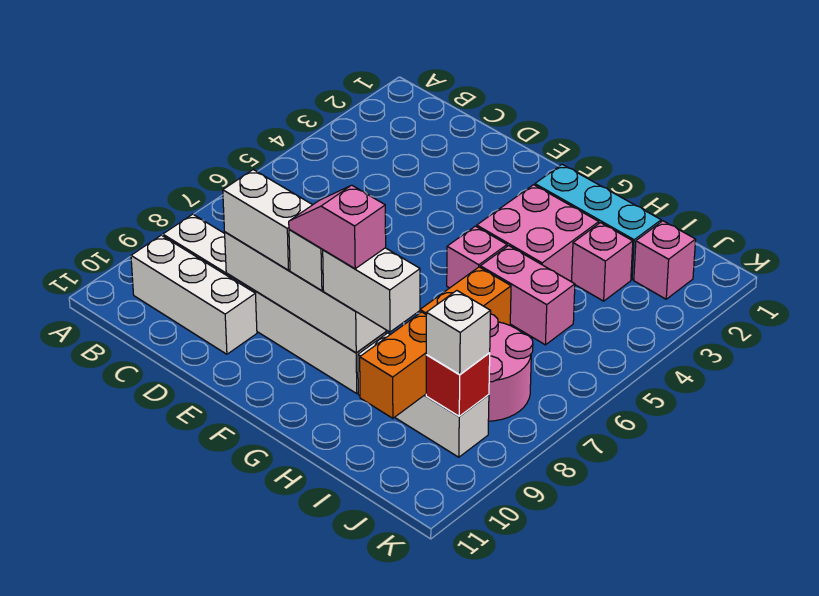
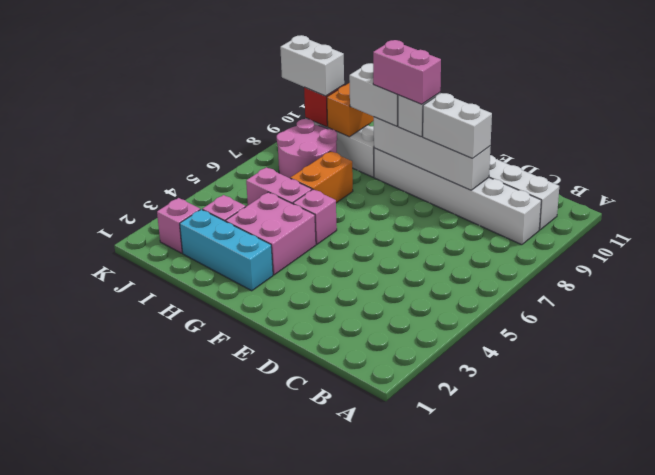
pink slope F9:G9 level 4 top G -> pink brick F9:G9 level 4
white brick J9 level 3 -> white brick J9:K9 level 3

